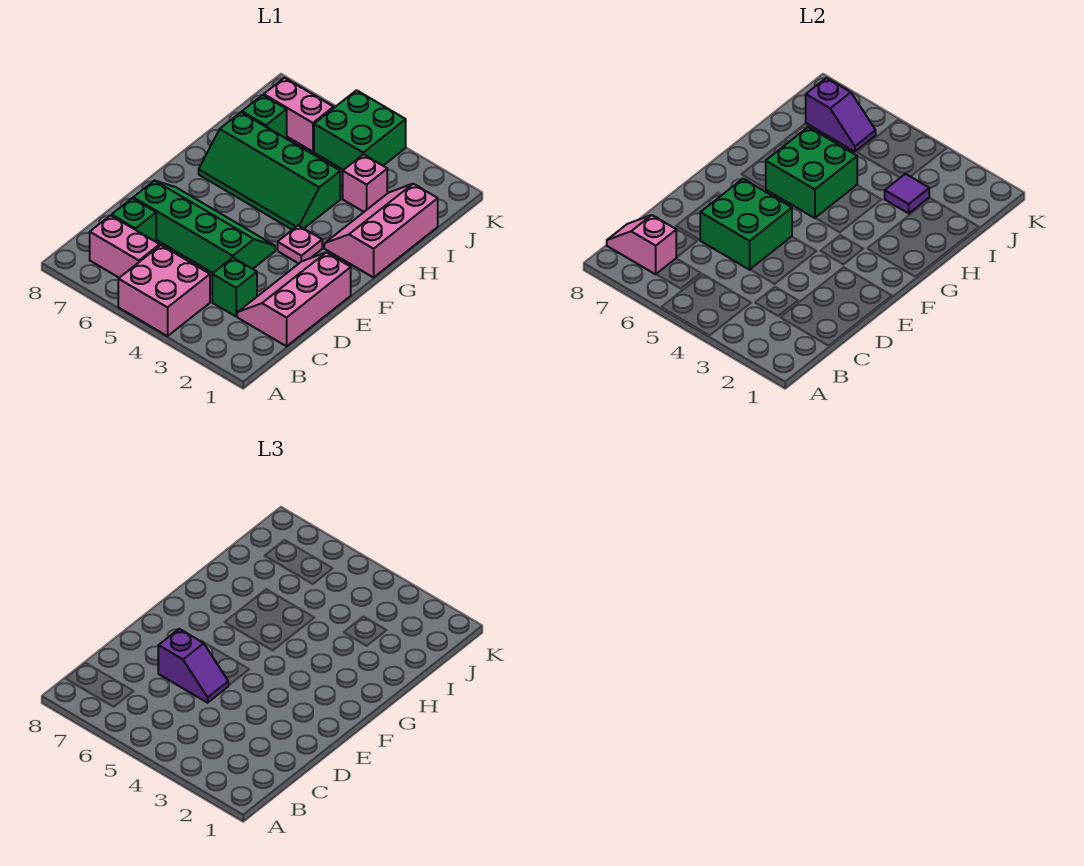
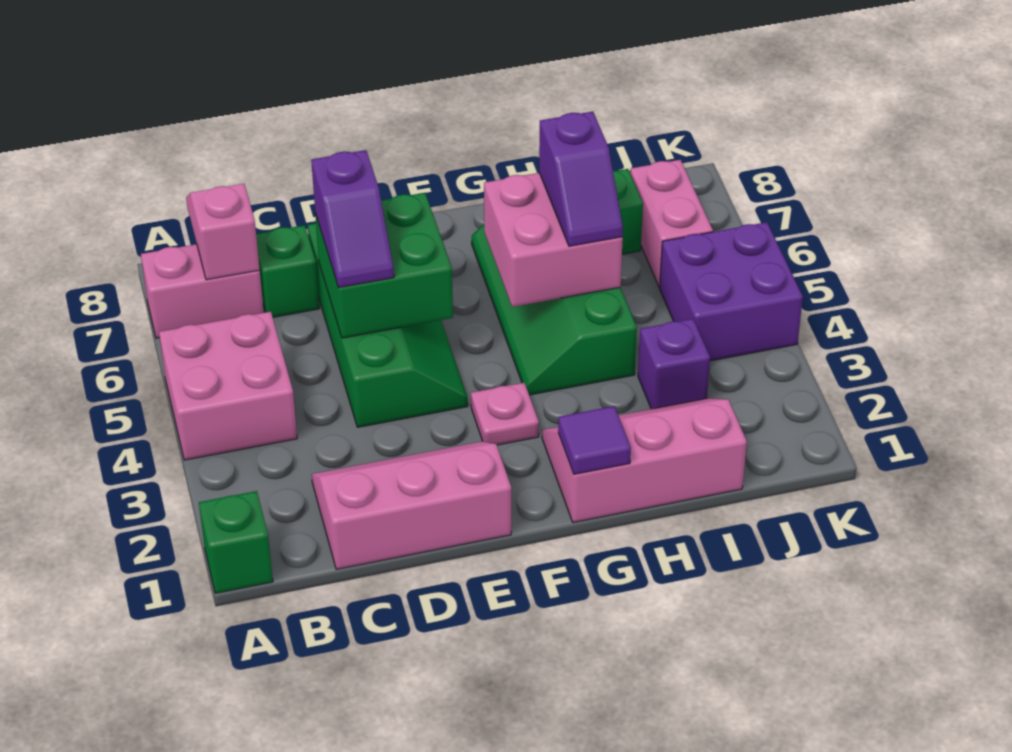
pink brick B6:B7 level 1 -> pink brick A7:B7 level 1
green brick C3 level 1 -> green brick A1 level 1
green brick G5:H6 level 2 -> pink brick G5:H6 level 2
pink brick I3 level 1 -> purple brick I3 level 1
purple tile I3 level 2 -> purple tile G1 level 2
green brick J4:K5 level 1 -> purple brick J4:K5 level 1
purple slope J6:J7 level 2 top 7 -> purple slope H5:H6 level 3 top 6

